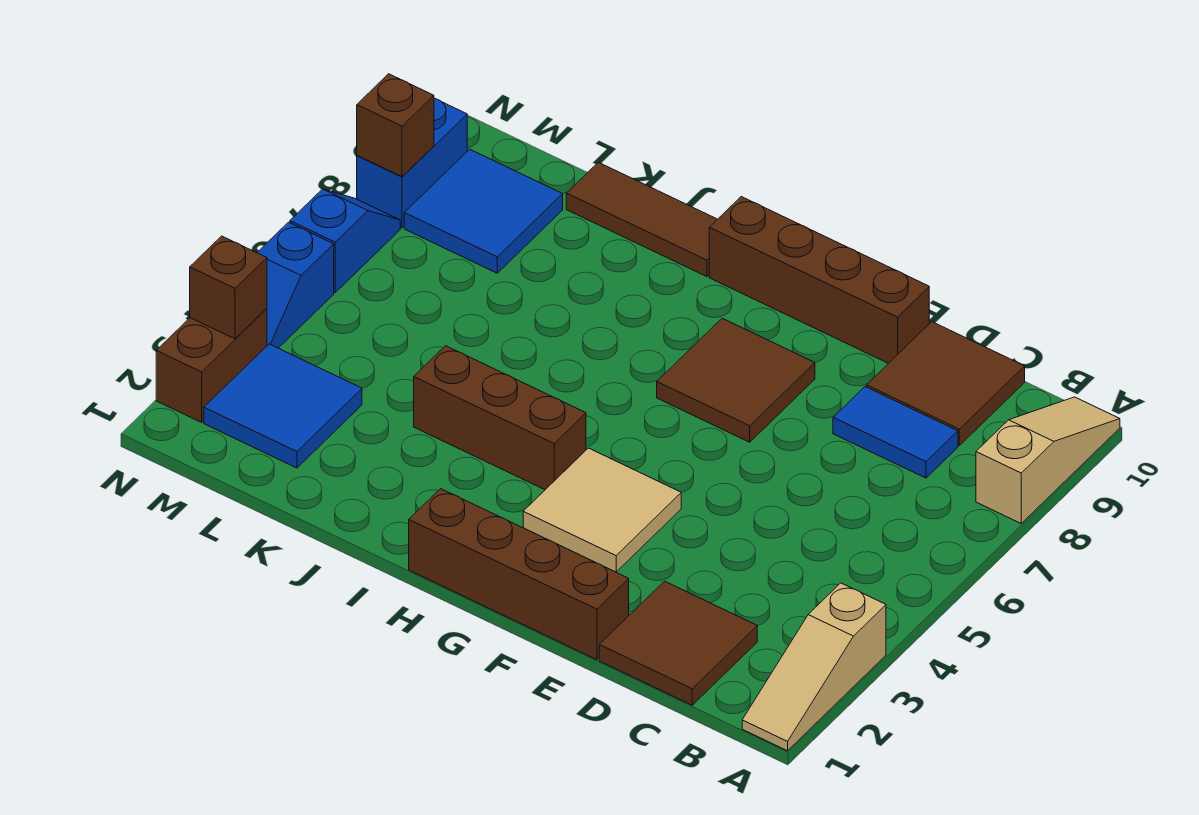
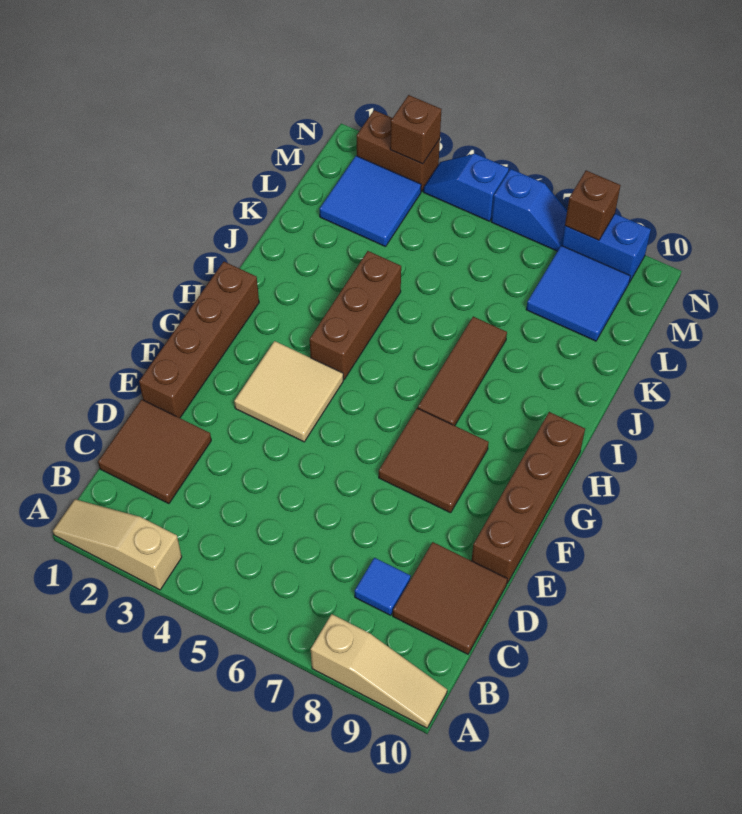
blue tile C8:D8 level 1 -> blue tile C8 level 1
brown tile I10:K10 level 1 -> brown tile H7:J7 level 1

